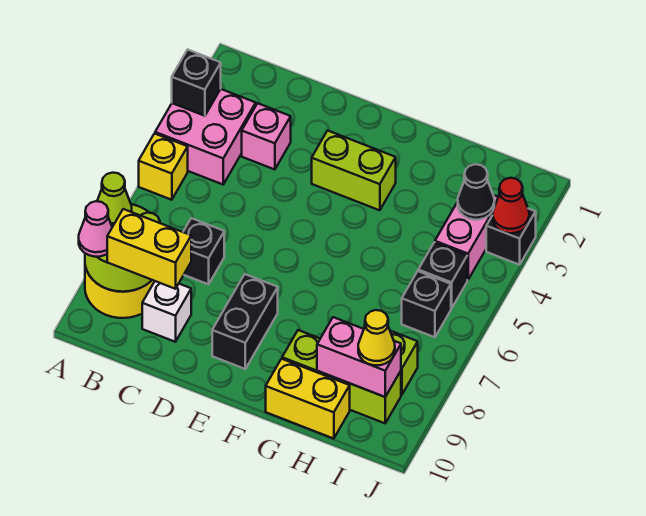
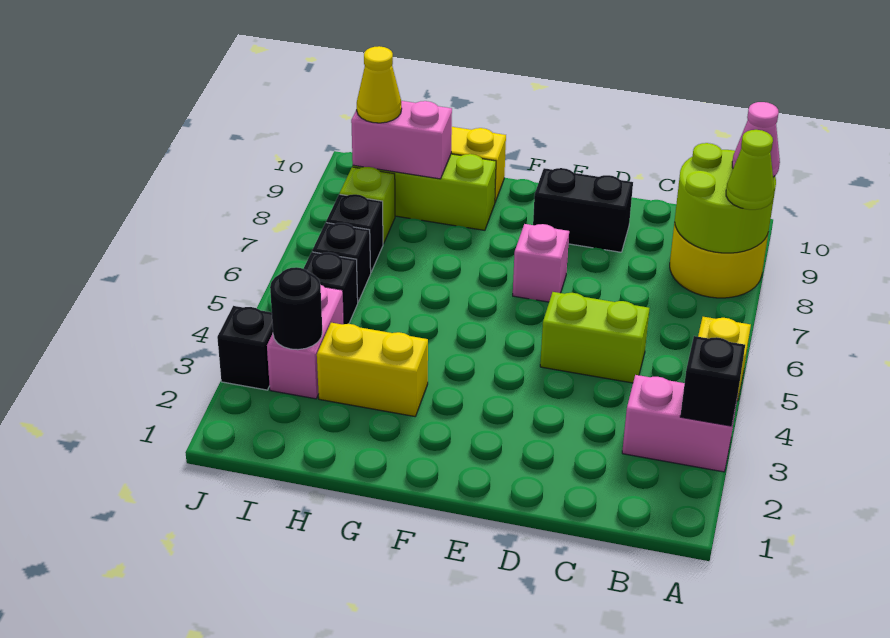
pink brick A3:B4 level 1 -> pink brick A3:B3 level 1
yellow brick B9:C9 level 3 -> yellow brick G3:H3 level 1
pink brick C3 level 1 -> pink brick E7 level 1
black brick C7 level 1 -> black brick I7 level 1
white brick C9 level 1 -> none
lime brick E3:F3 level 1 -> lime brick C5:D5 level 1
black brick E8:E9 level 1 -> black brick D9:E9 level 1
black cone I3 level 2 -> black round brick I3 level 2
red cone J3 level 2 -> none

